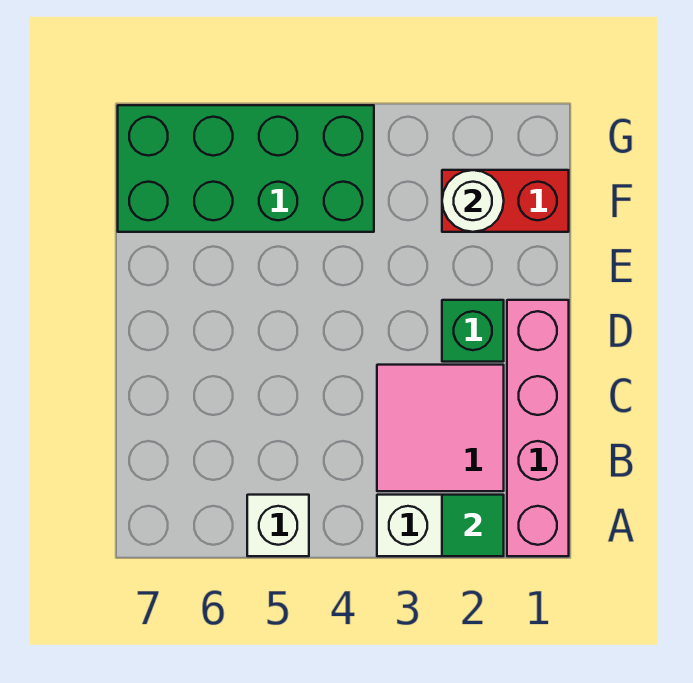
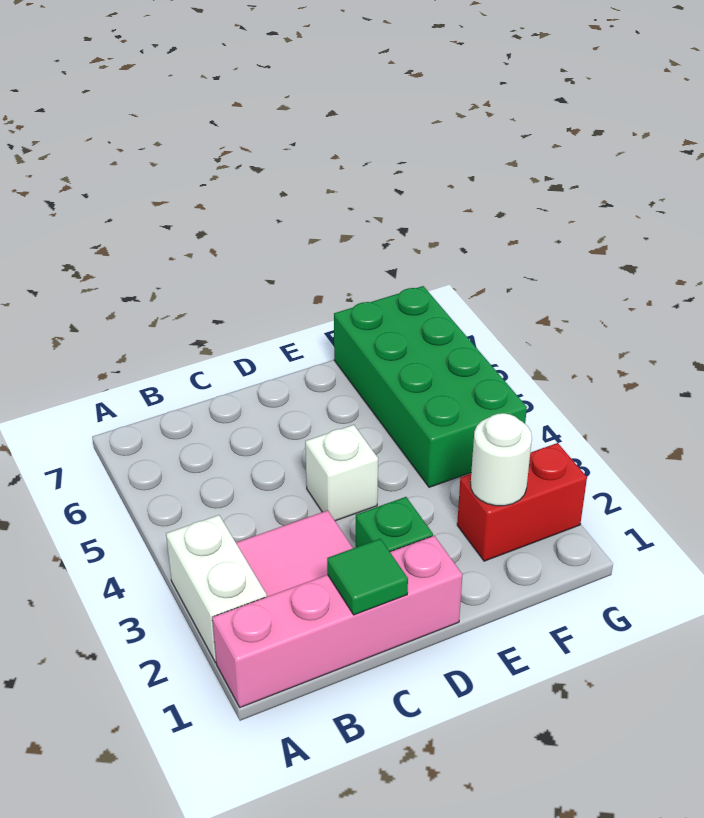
green tile A2 level 2 -> green tile C1 level 2
white brick A5 level 1 -> white brick D4 level 1
red brick F1:F2 level 1 -> red brick F2:G2 level 1

